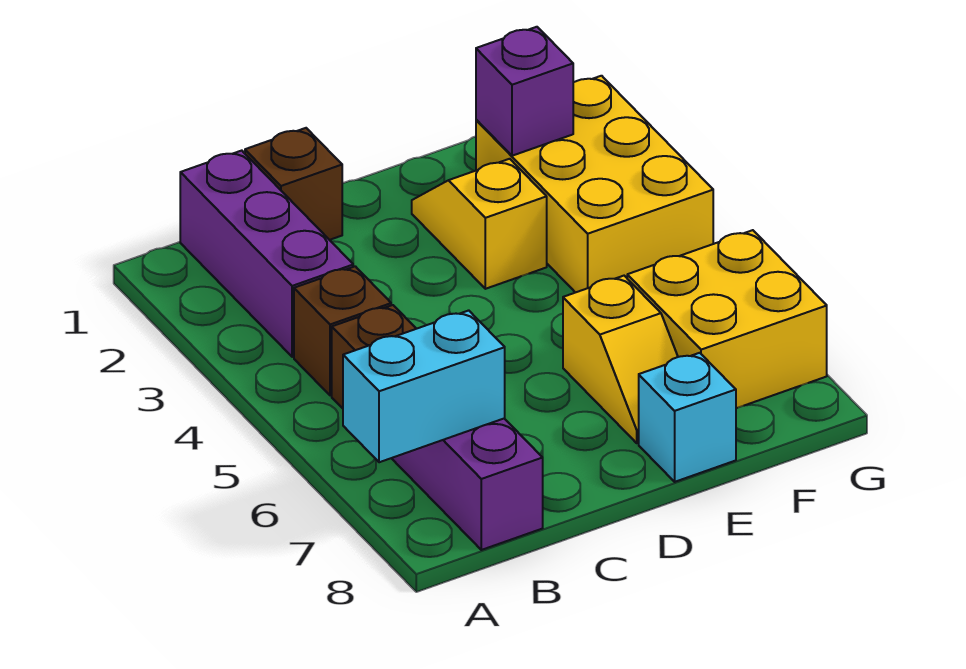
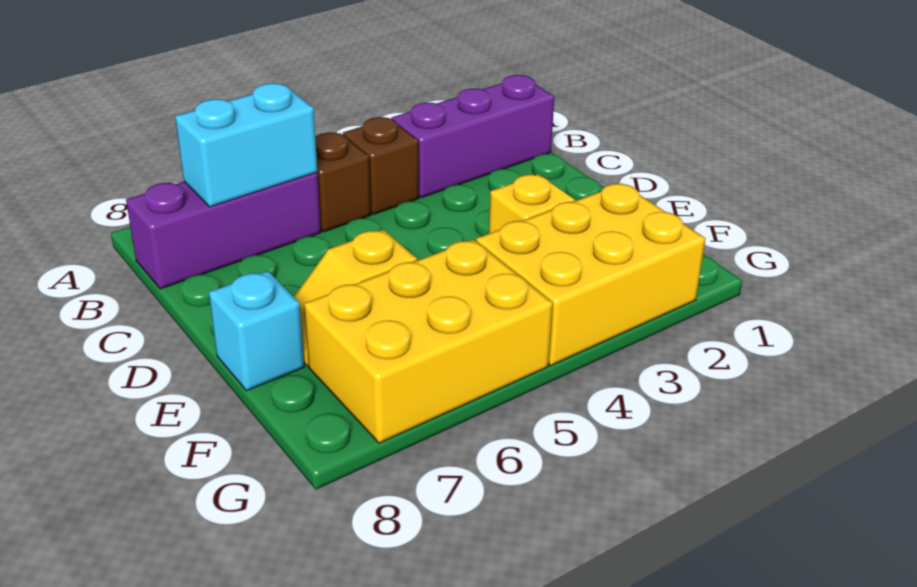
cyan brick A7:B7 level 2 -> cyan brick B6:B7 level 2
brown brick C1 level 1 -> none
purple brick F2 level 2 -> none
yellow brick F6:G7 level 1 -> yellow brick F5:G7 level 1

